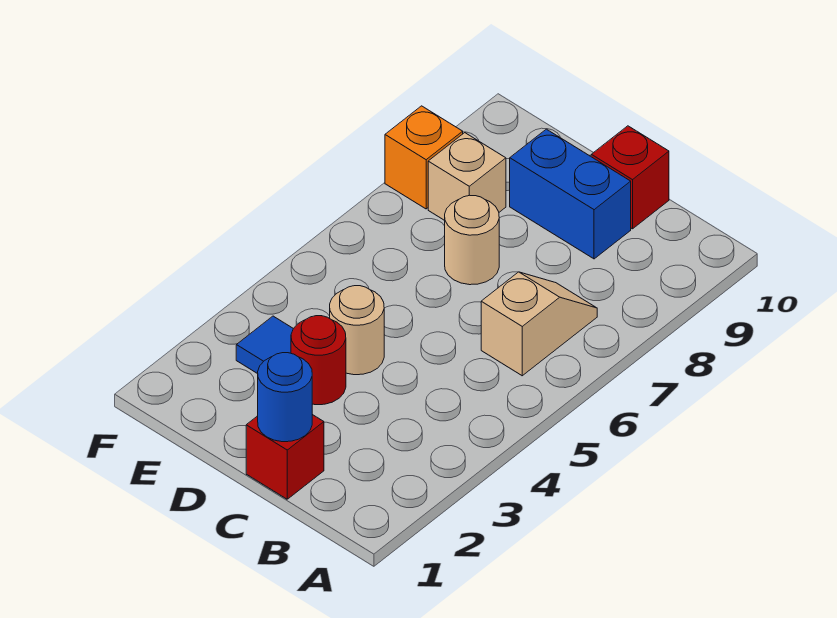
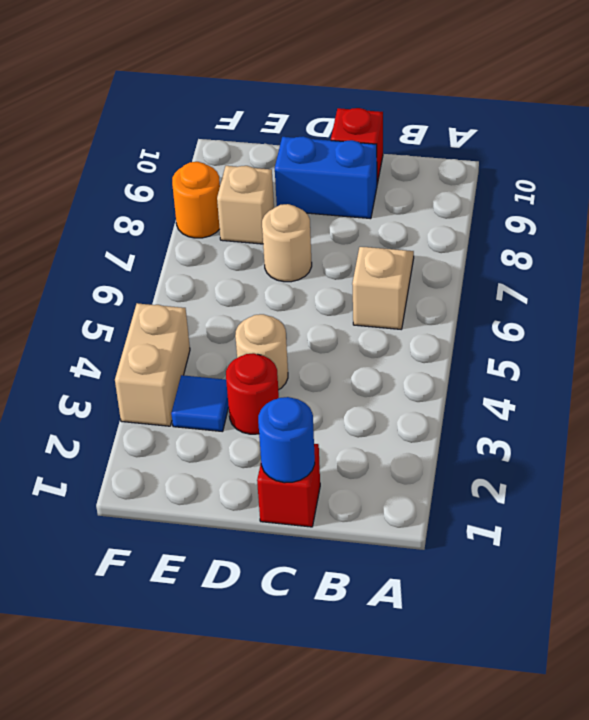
none -> tan brick F3:F4 level 1
orange brick F8 level 1 -> orange round brick F8 level 1

